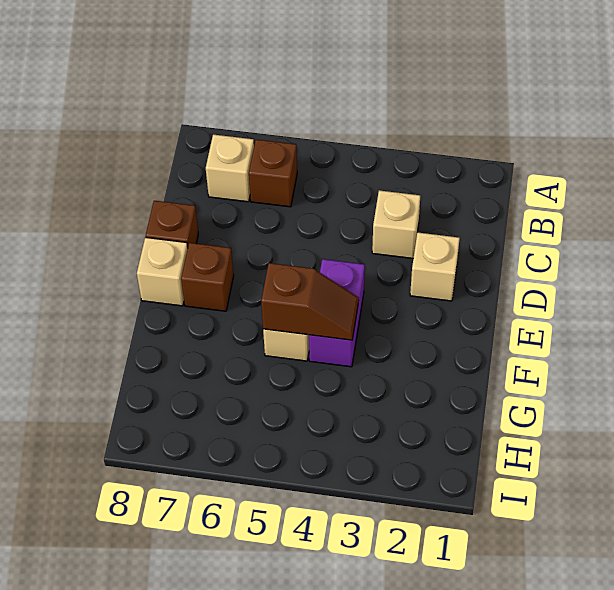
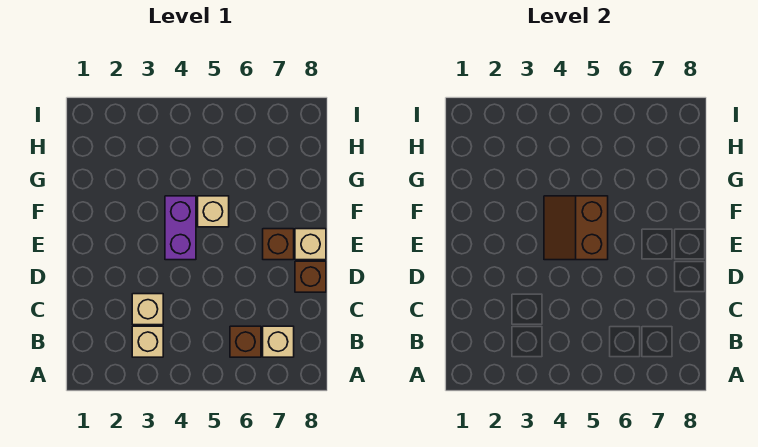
tan brick D2 level 1 -> tan brick B3 level 1
brown slope F4:F5 level 2 top 5 -> brown slope E4:F5 level 2 top 5

